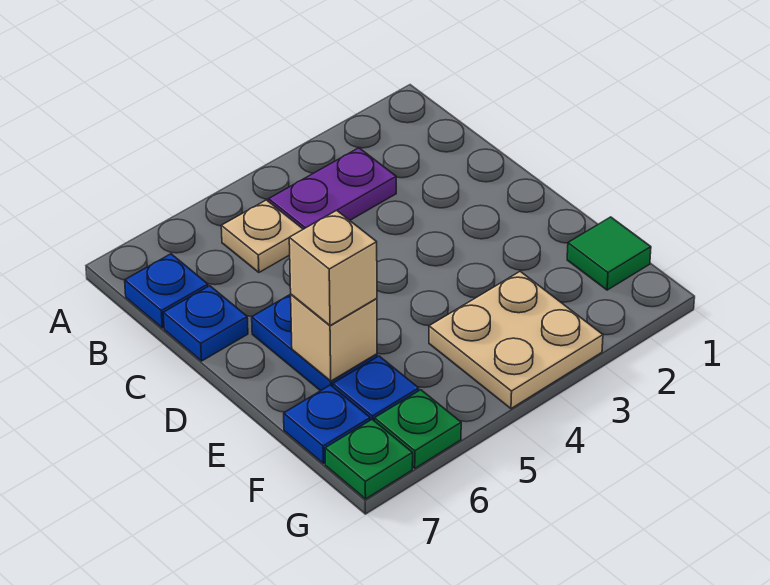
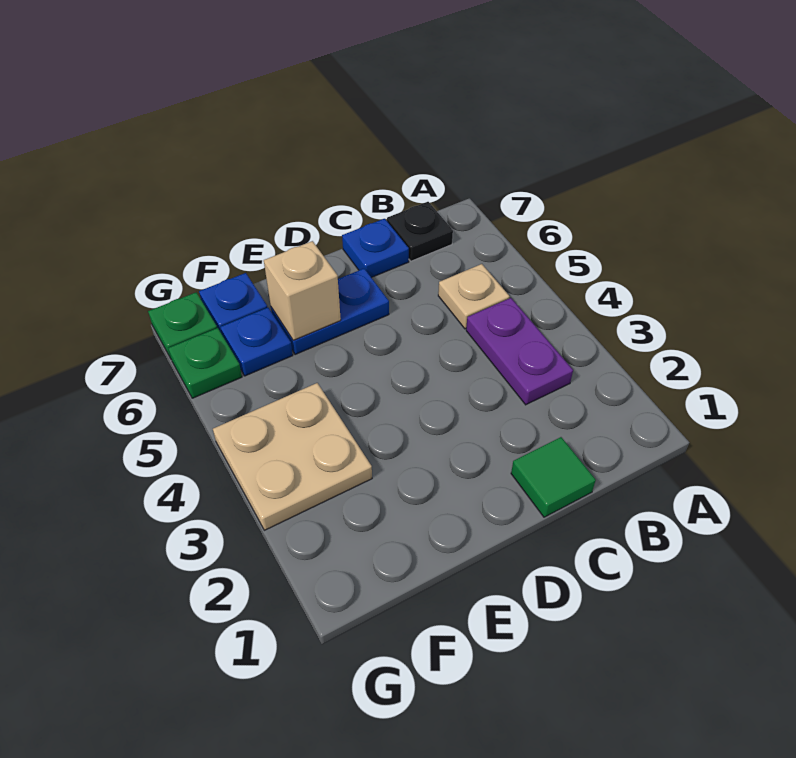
blue plate B7 level 1 -> black plate B7 level 1
tan brick E6 level 3 -> none
green tile F1 level 1 -> green tile C1 level 1

